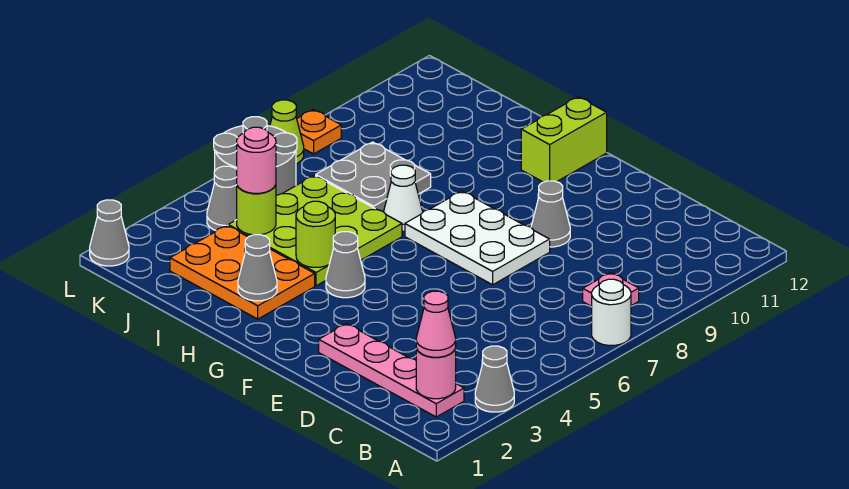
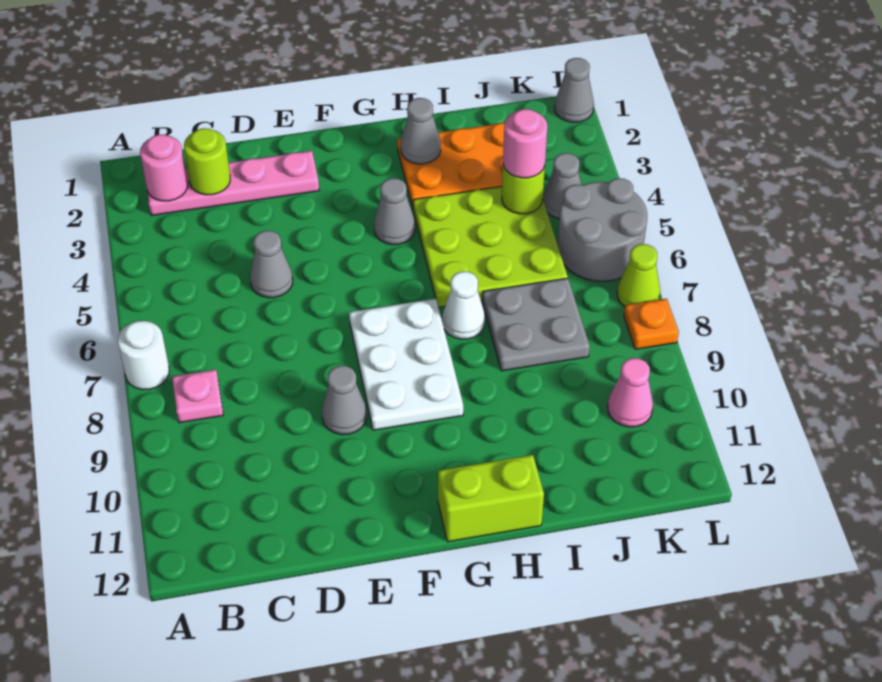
grey cone A3 level 1 -> grey cone D5 level 1
pink cone B2 level 3 -> pink cone K10 level 1
white plate E7:G8 level 1 -> white plate F7:G9 level 1
lime brick G11:G12 level 1 -> lime brick G12:H12 level 1
lime round brick H4 level 2 -> lime round brick C2 level 2

